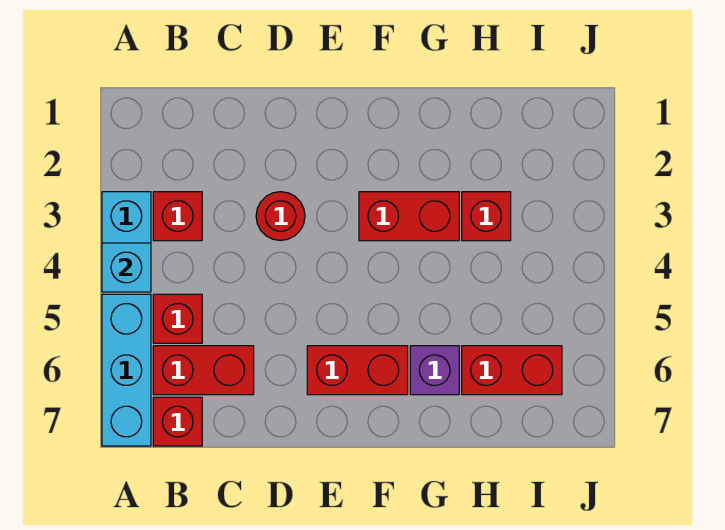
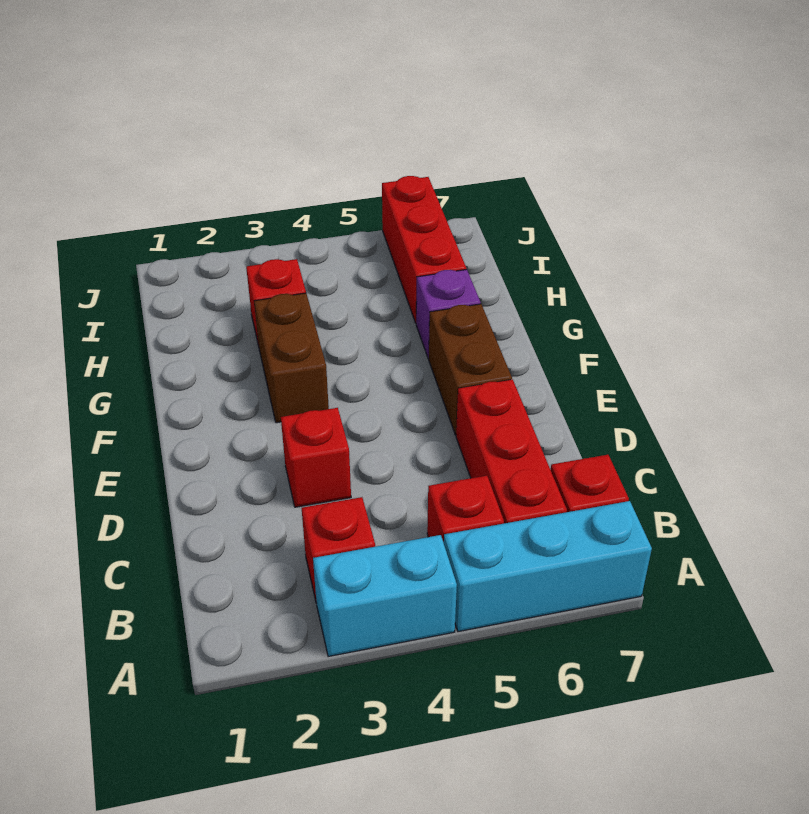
cyan brick A4 level 2 -> none
red brick B6:C6 level 1 -> red brick B6:D6 level 1
red round brick D3 level 1 -> red brick D3 level 1
red brick E6:F6 level 1 -> brown brick E6:F6 level 1
red brick F3:G3 level 1 -> brown brick F3:G3 level 1
red brick H6:I6 level 1 -> red brick H6:J6 level 1

